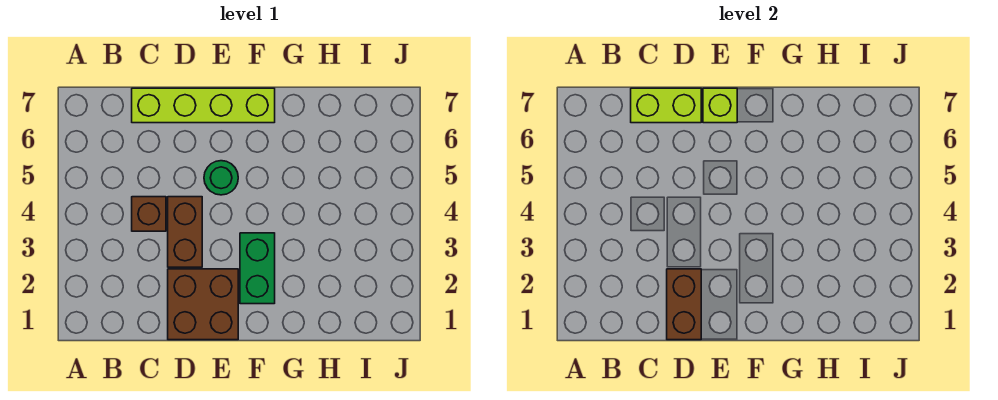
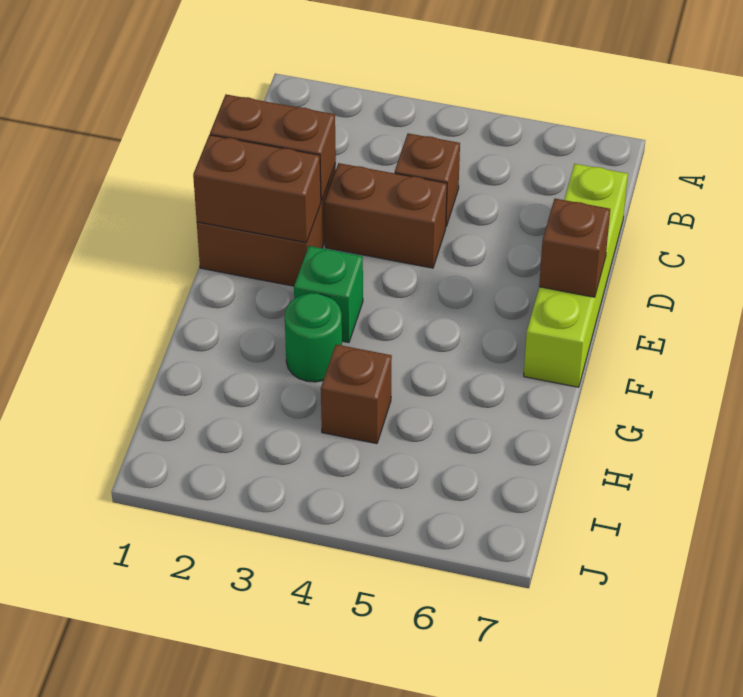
lime brick C7:D7 level 2 -> none
none -> brown brick E1:E2 level 2
green round brick E5 level 1 -> green round brick G3 level 1
lime brick E7 level 2 -> brown brick E7 level 2
green brick F2:F3 level 1 -> green brick F3 level 1
none -> brown brick H4 level 1

